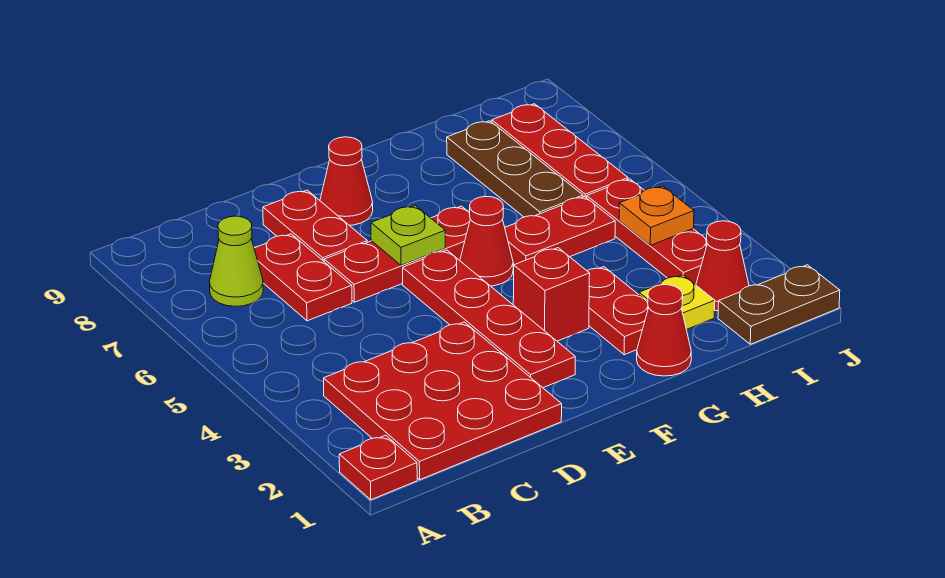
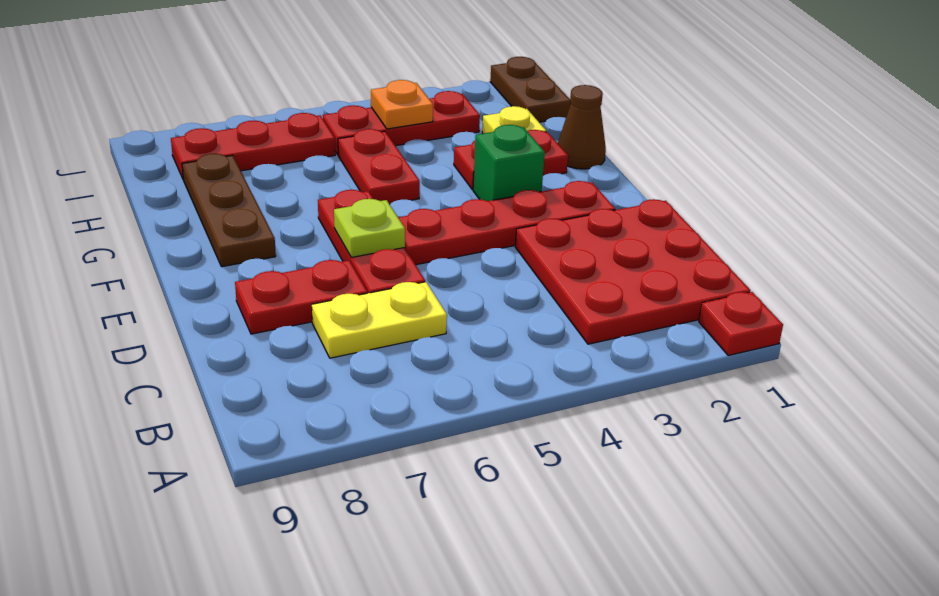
lime cone B7 level 1 -> none
red plate C6:C7 level 1 -> yellow plate C6:C7 level 1
red cone E8 level 1 -> none
red brick F3 level 1 -> green brick F3 level 1
red cone F5 level 1 -> none
red cone G1 level 1 -> brown cone G1 level 1
brown plate H6:H8 level 1 -> brown plate F8:H8 level 1
red cone I2 level 1 -> none

